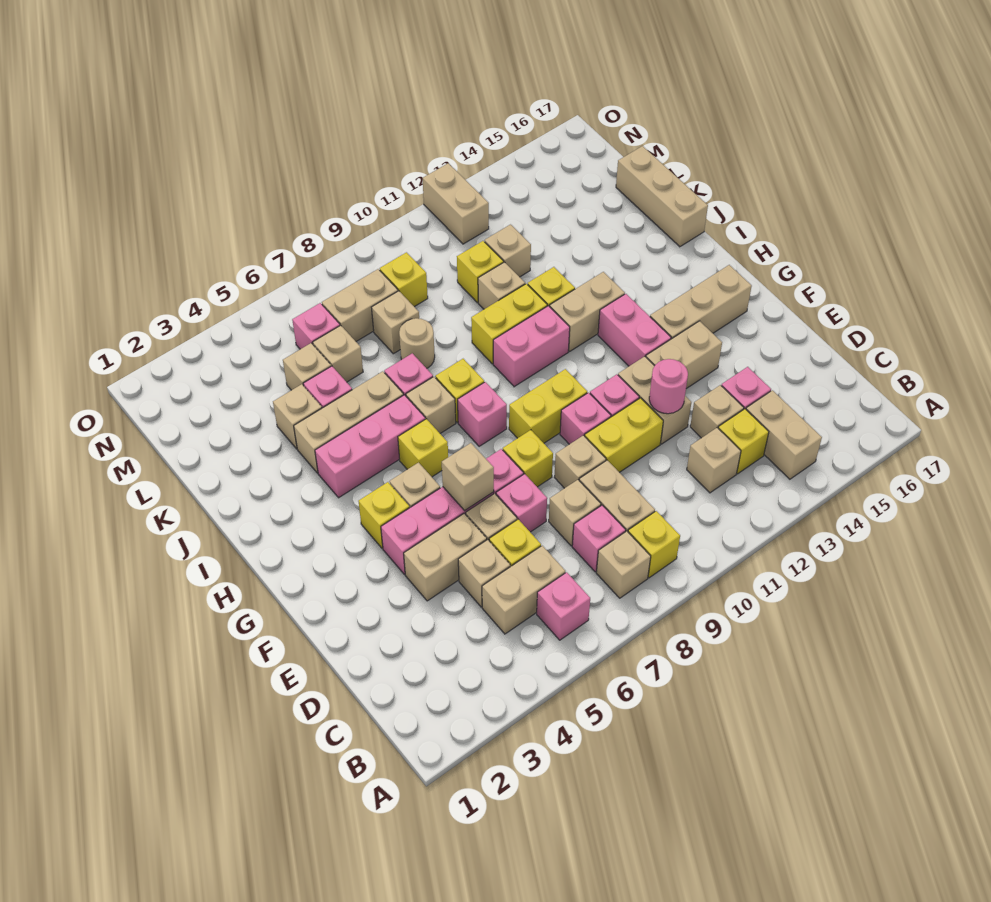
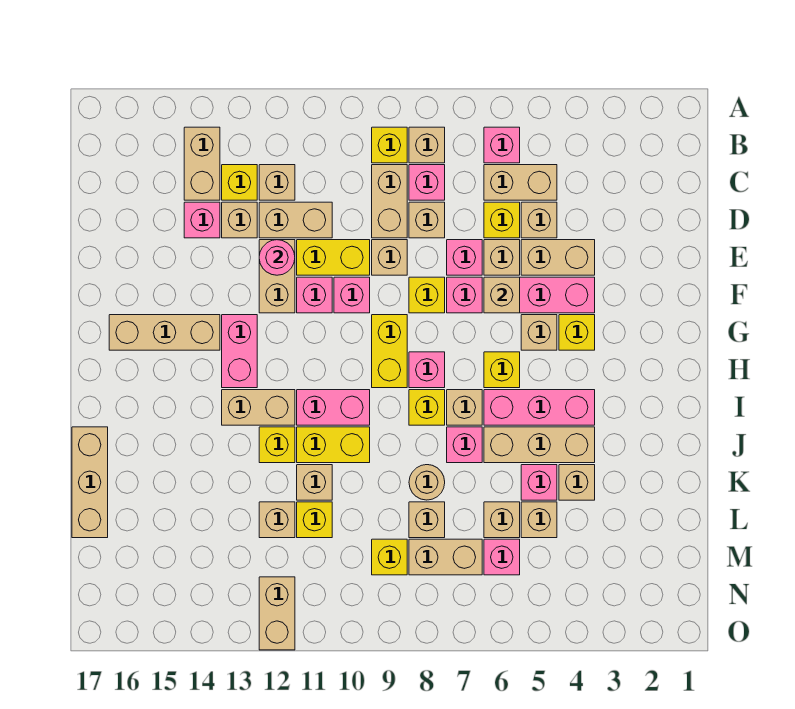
tan brick F13:F14 level 1 -> tan brick D11:D12 level 1
yellow brick G9:G10 level 1 -> yellow brick G9:H9 level 1

